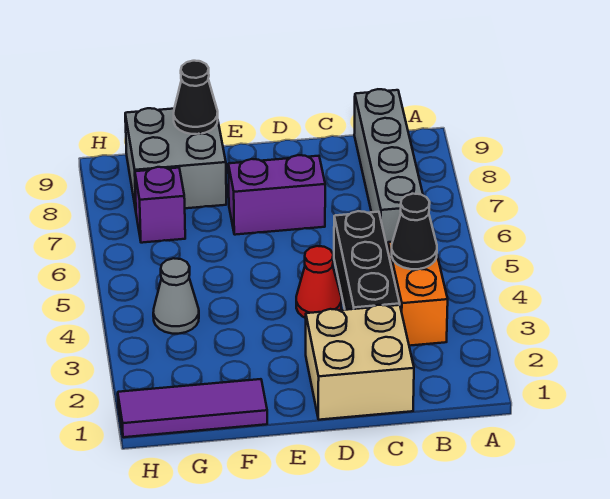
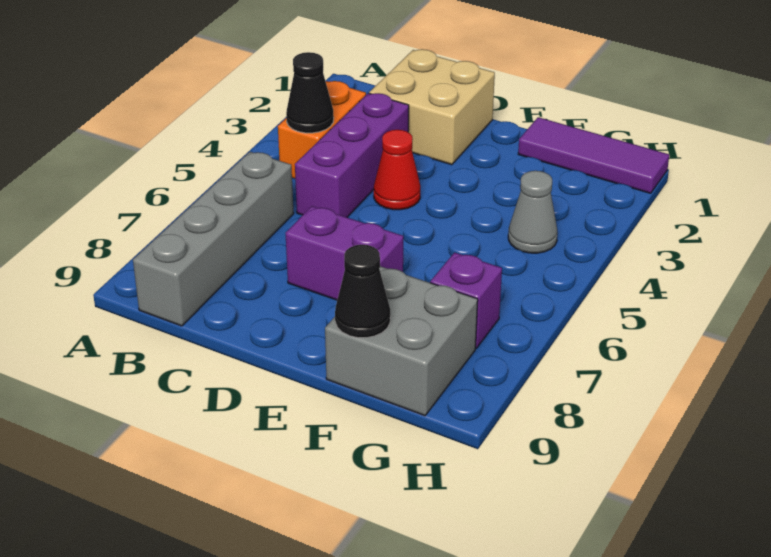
black brick C3:C5 level 1 -> purple brick C3:C5 level 1

